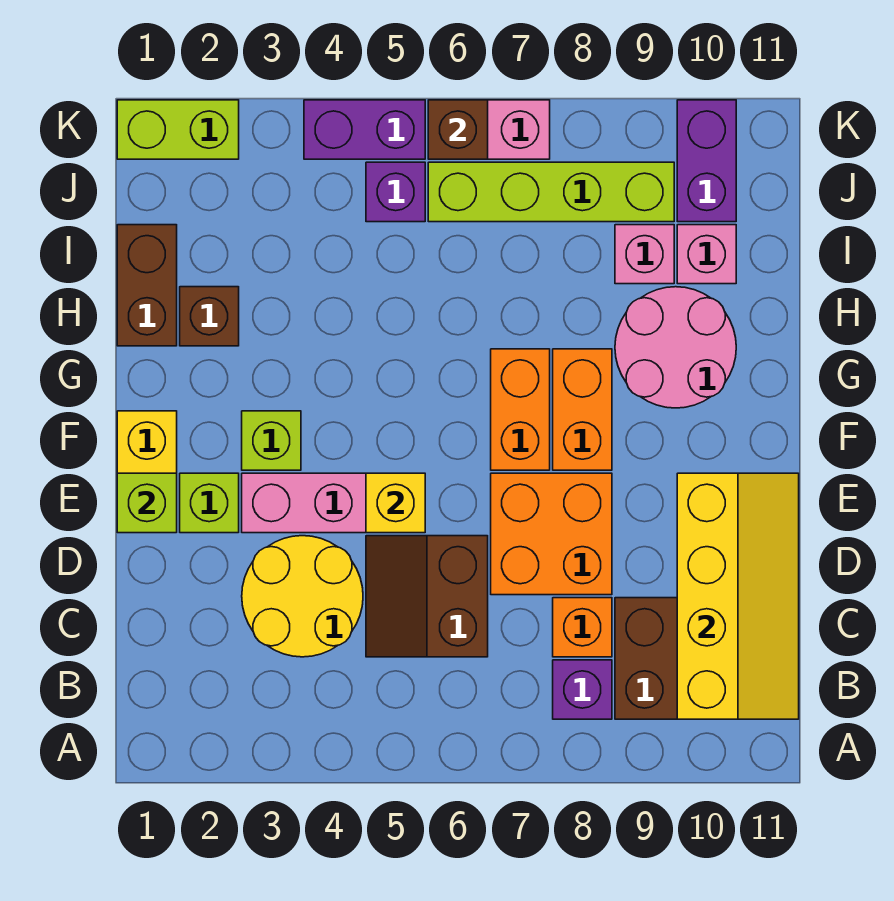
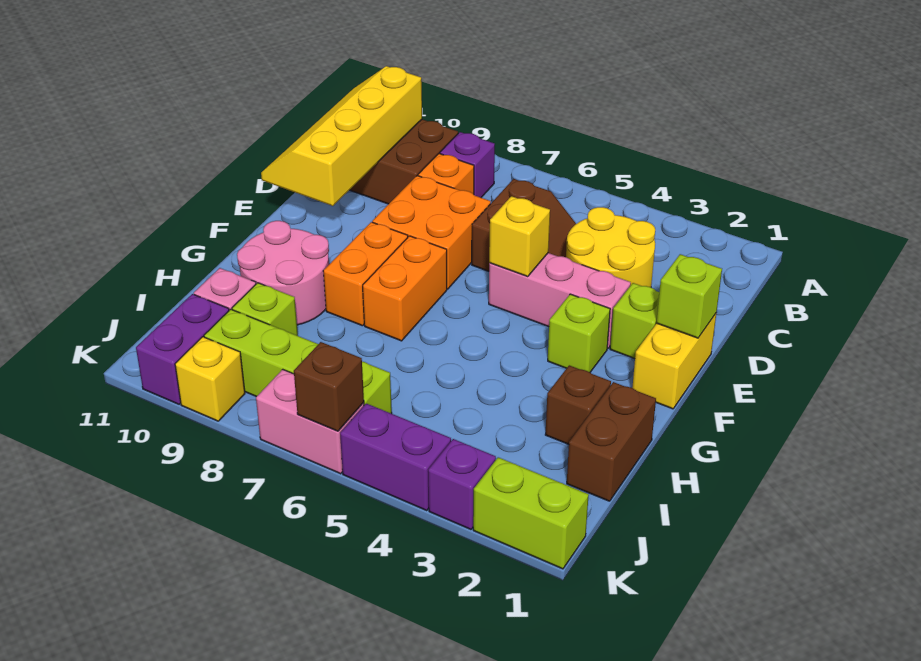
pink brick I9 level 1 -> lime brick I9 level 1
purple brick J5 level 1 -> purple brick K3 level 1
none -> yellow brick K9 level 1

